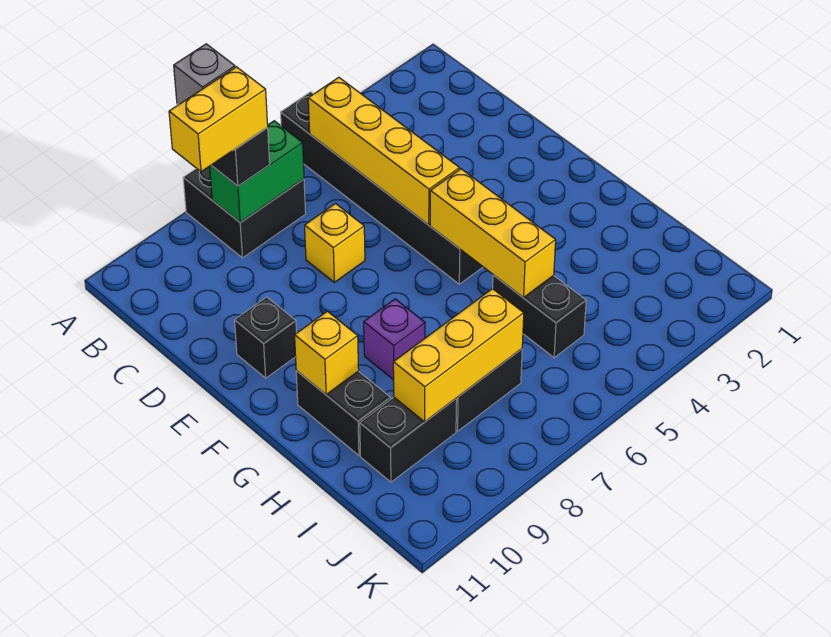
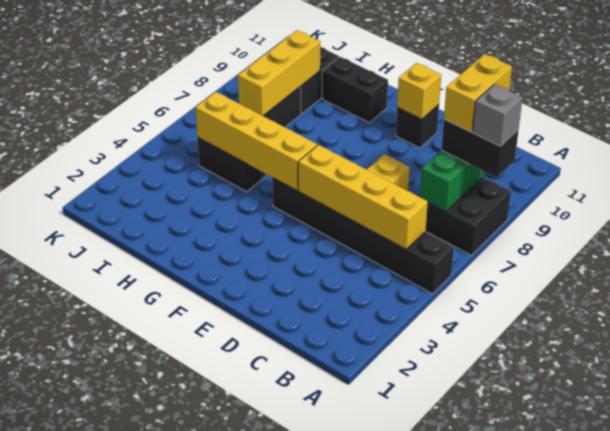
yellow brick F5:H5 level 2 -> yellow brick F5:I5 level 2
purple brick G8 level 1 -> none
yellow brick G10 level 2 -> yellow brick E10 level 2

